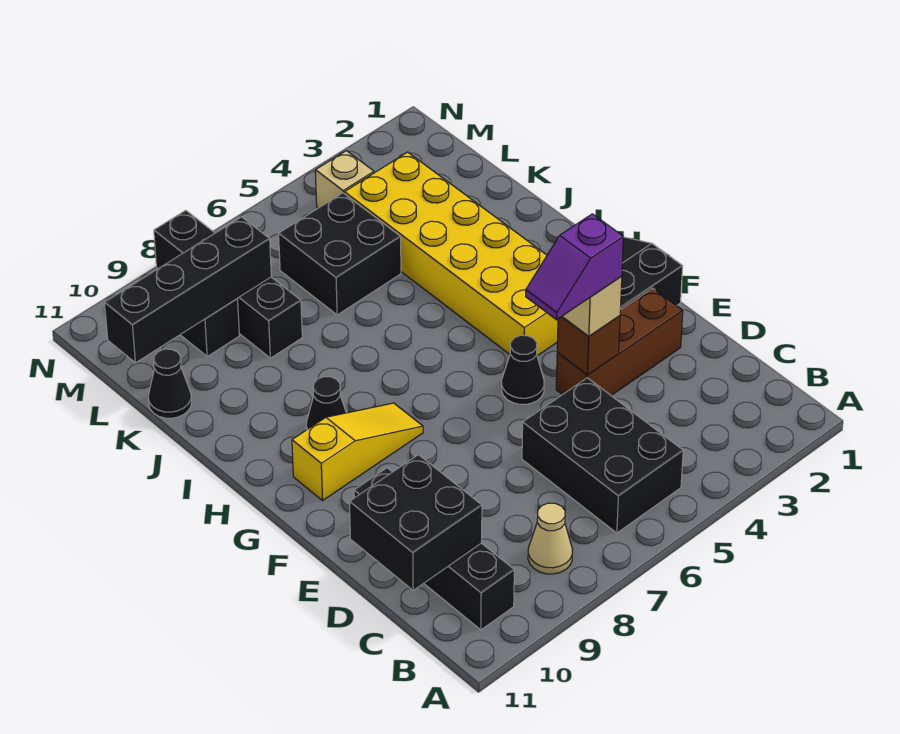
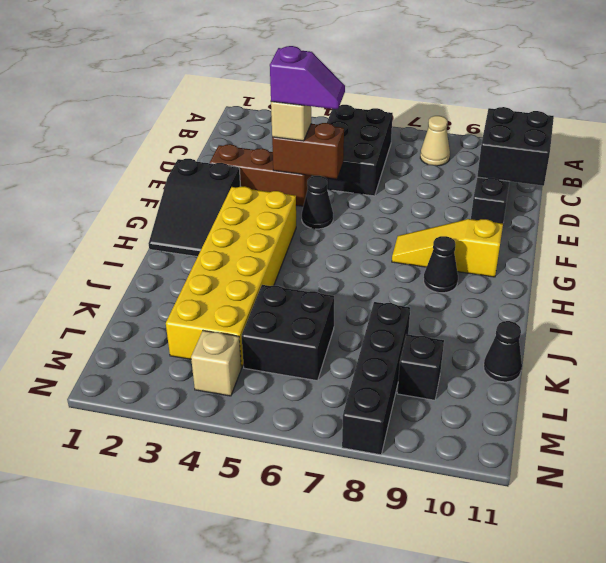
brown brick E4 level 2 -> brown brick E4:E5 level 2
black brick L8:L11 level 2 -> none

